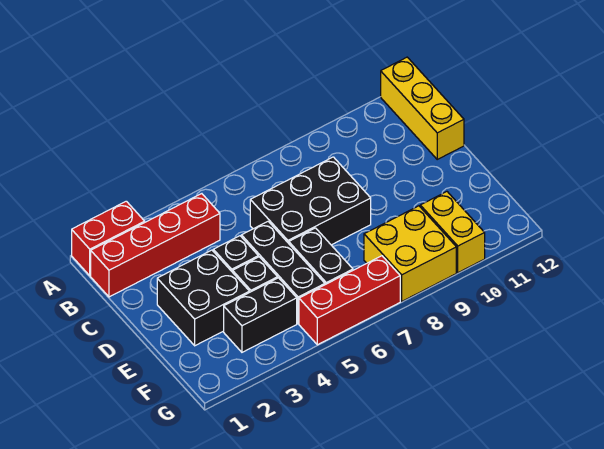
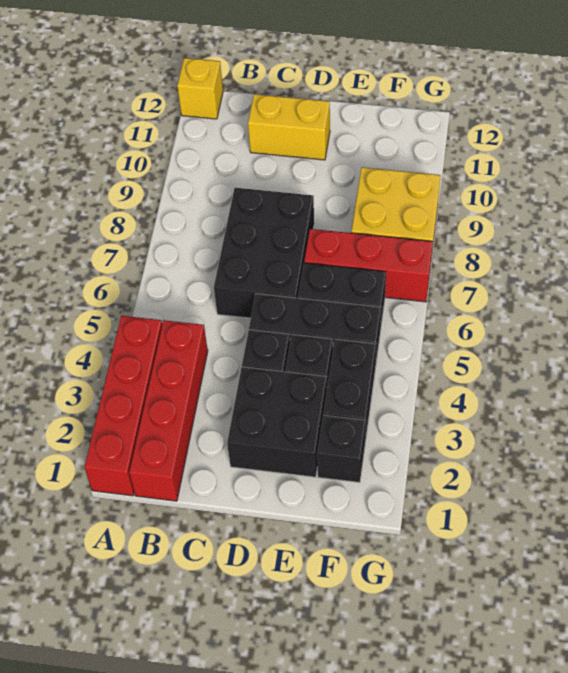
red brick A1:A2 level 1 -> red brick A1:A4 level 1
yellow brick A12:C12 level 1 -> yellow brick A12 level 1
none -> black brick F2 level 1
yellow brick F10:G10 level 1 -> yellow brick C11:D11 level 1
red brick G5:G7 level 1 -> red brick E7:G7 level 1

